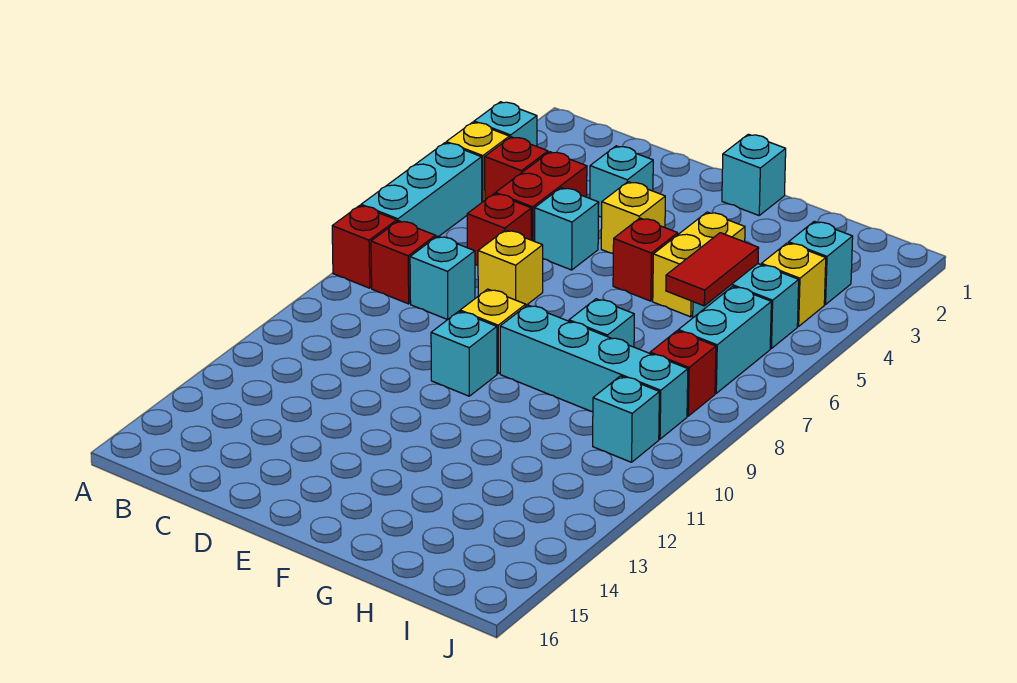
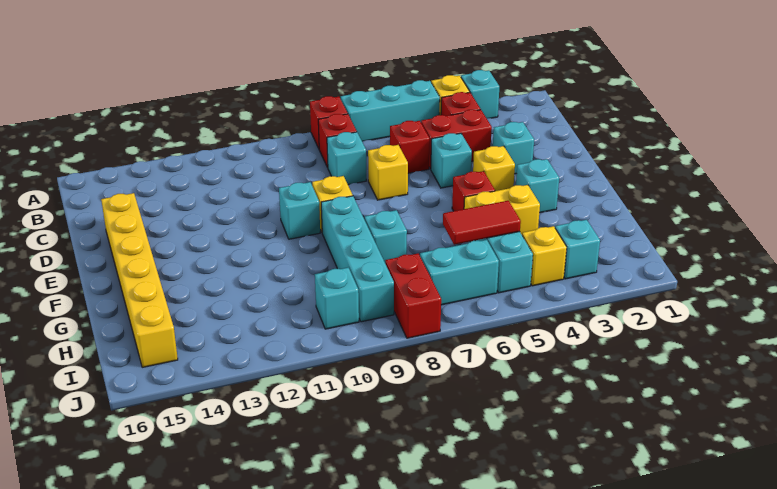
none -> yellow brick D15:I15 level 1
cyan brick F1 level 1 -> cyan brick F3 level 1
red brick I8 level 1 -> red brick I8:J8 level 1

